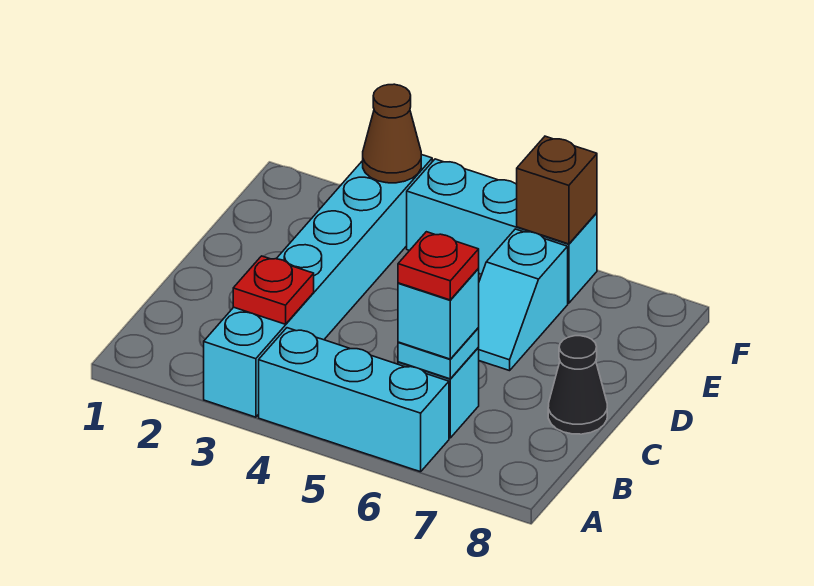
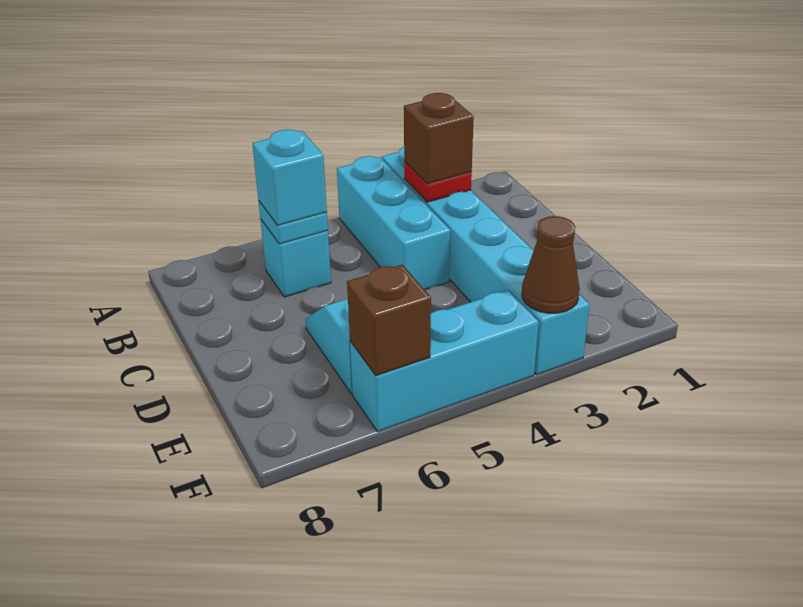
cyan brick A4:A6 level 1 -> cyan brick A4:C4 level 1
none -> brown brick B3 level 3
red plate B6 level 4 -> none
black cone C8 level 1 -> none

